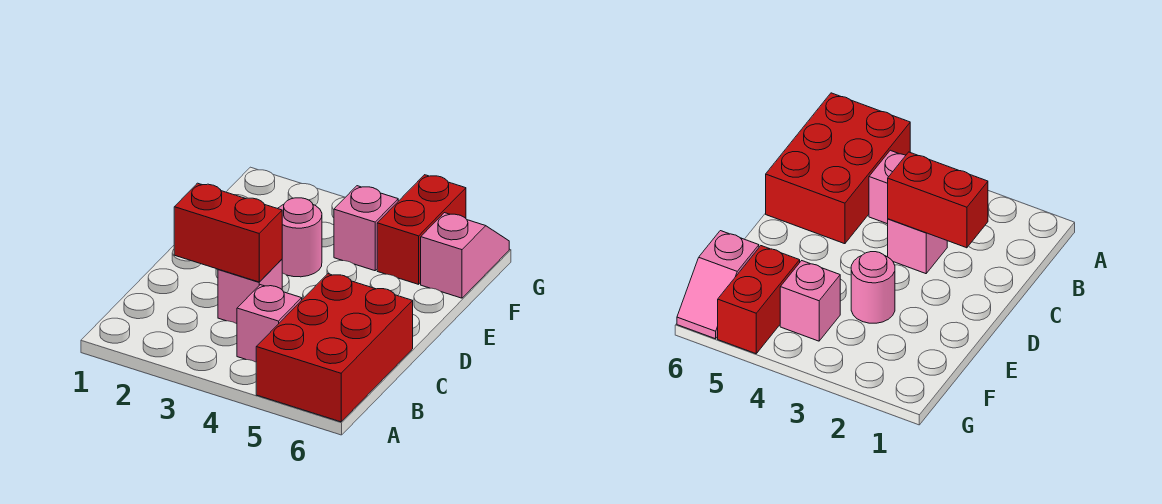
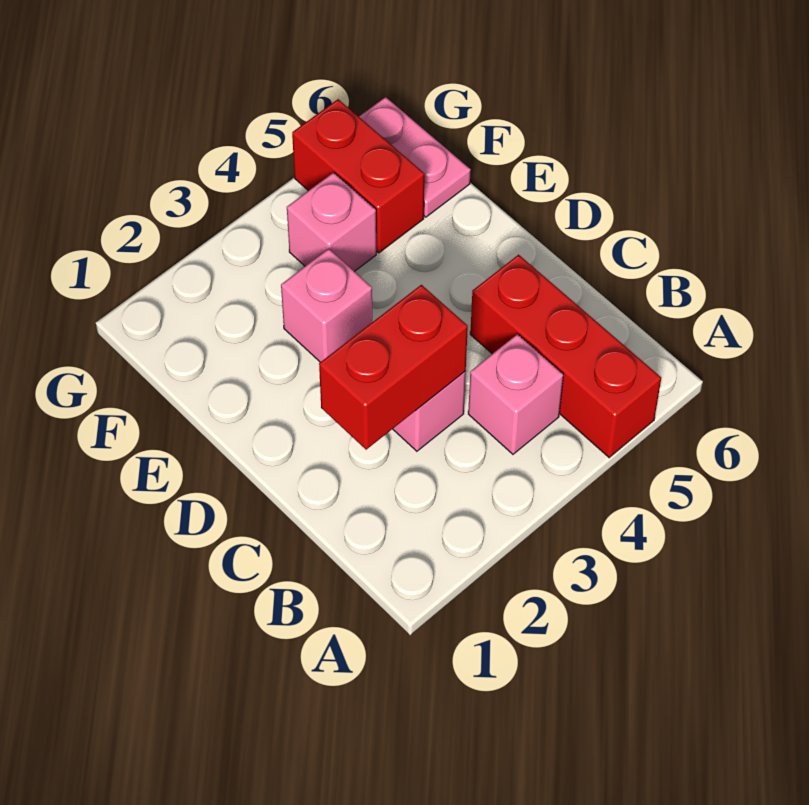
red brick A5:C6 level 1 -> red brick A5:C5 level 1
pink round brick E3 level 1 -> pink brick E3 level 1
pink slope F6:G6 level 1 top F -> pink plate F6:G6 level 1

